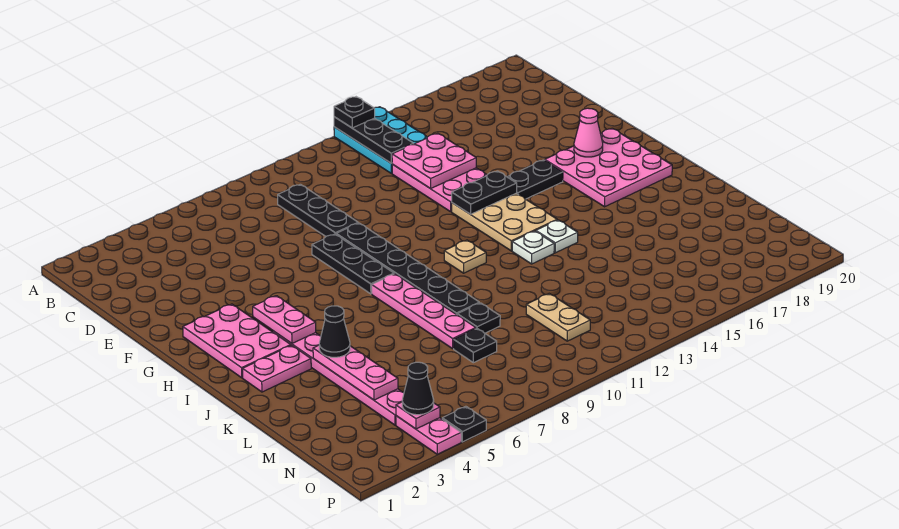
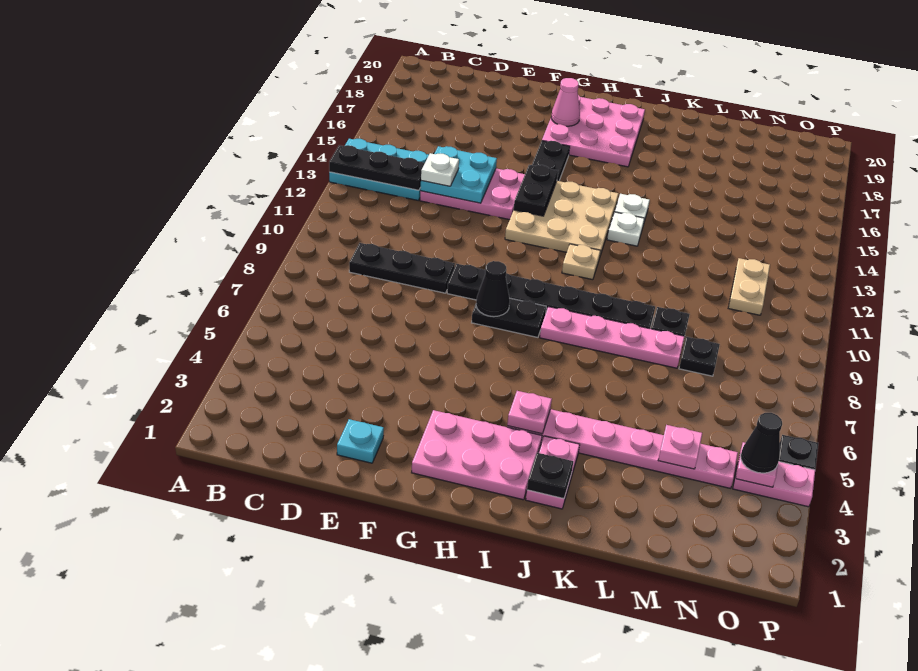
black plate A13 level 3 -> black plate J2 level 2
pink plate D13:E14 level 2 -> cyan plate D13:E14 level 2
none -> white plate D13 level 3
none -> cyan plate E2 level 1
black plate F8:H8 level 1 -> black plate G8:H8 level 1
tan plate G13:I14 level 1 -> tan plate G12:I14 level 1
pink plate H4:I4 level 2 -> pink plate I4 level 2
pink plate K4:M4 level 2 -> pink plate M4 level 2
black cone K4 level 3 -> black cone G8 level 2
tan plate M11:N11 level 1 -> tan plate N11:N12 level 1

